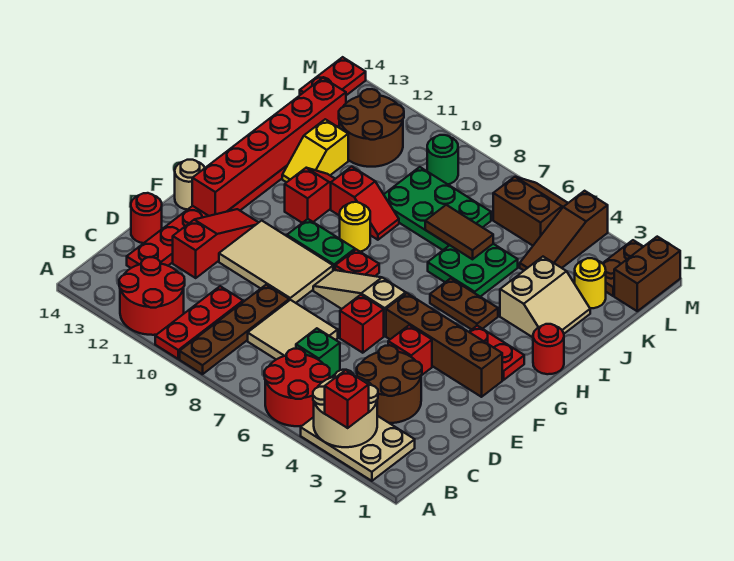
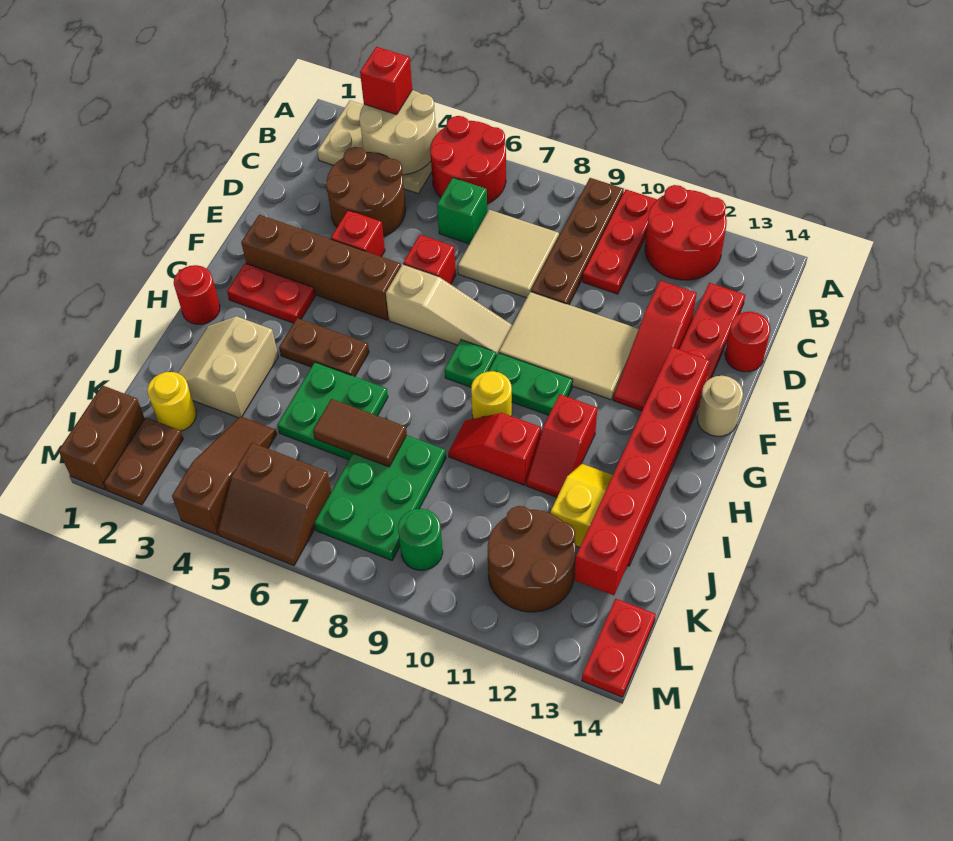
red plate G8 level 1 -> green plate G8 level 1
green plate J7:K9 level 1 -> green plate J7:L8 level 1

